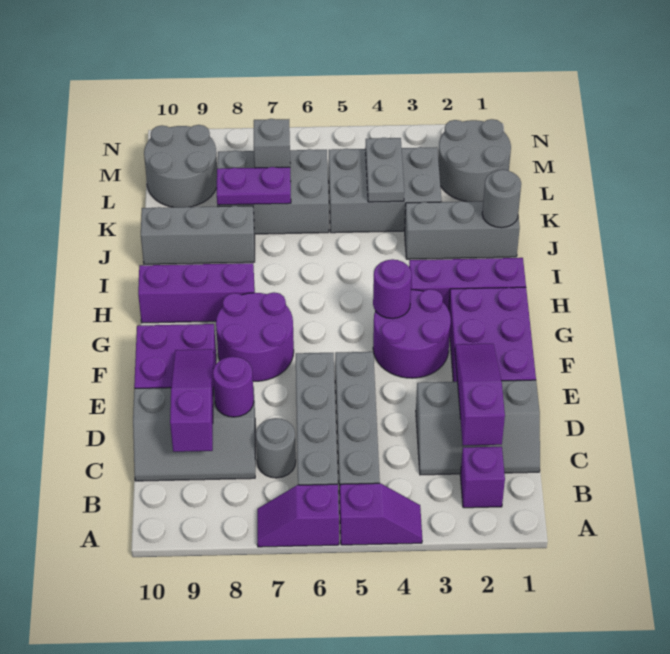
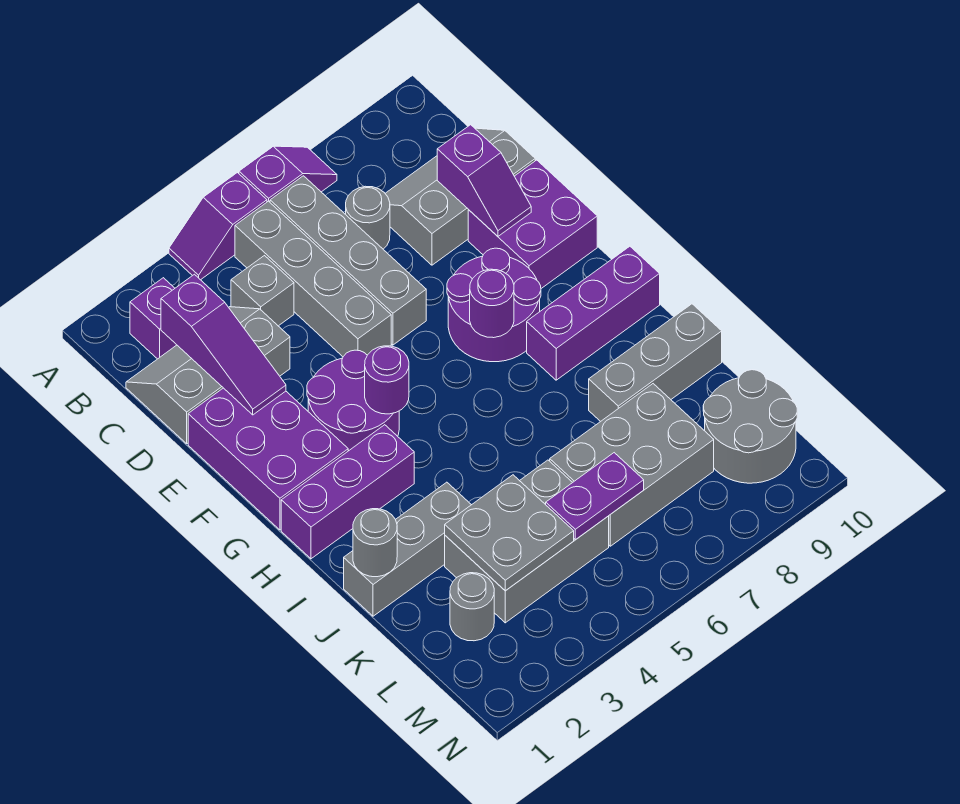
purple slope C9:E9 level 2 top C -> purple slope D9:E9 level 2 top D
purple round brick D8 level 2 -> purple round brick G7 level 2
grey plate K4:L4 level 2 -> grey plate K3:L4 level 2
purple plate K7:K8 level 2 -> purple plate L5:L6 level 2
grey round brick L1:M2 level 1 -> grey round brick L2 level 1
grey brick L7 level 2 -> grey brick C4 level 1

